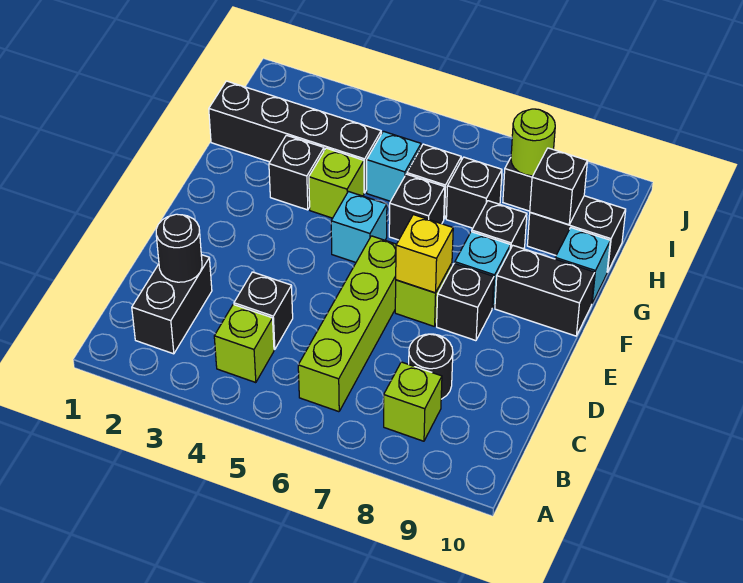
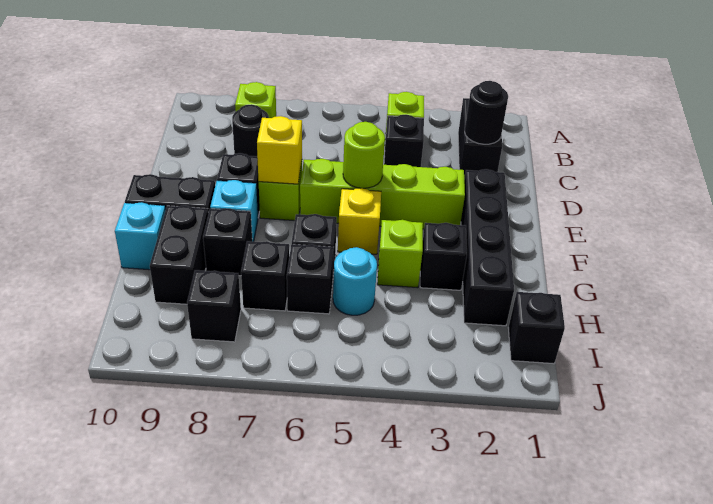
lime brick B6:E6 level 1 -> lime brick E3:E6 level 1
cyan brick F5 level 1 -> yellow brick F5 level 1
black brick H1:H4 level 1 -> black brick E2:H2 level 1
cyan brick H5 level 1 -> cyan round brick H5 level 1
black brick H9:H10 level 1 -> black brick G9:H9 level 1
black brick H9 level 2 -> black brick I1 level 1
lime round brick I8 level 2 -> lime round brick E5 level 2

